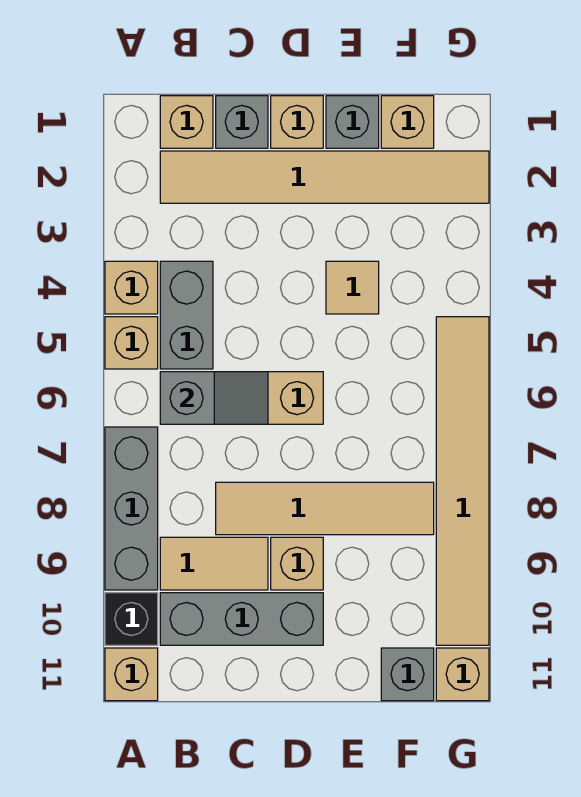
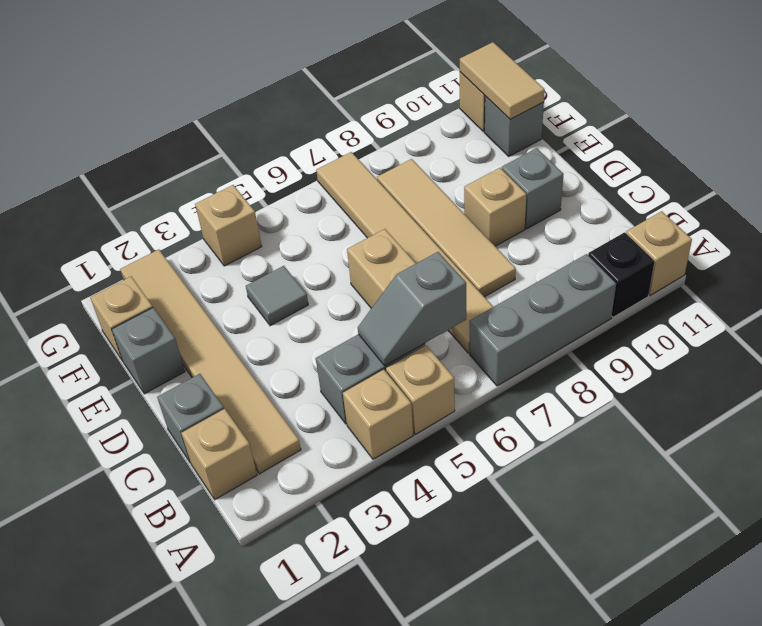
grey slope B6:C6 level 2 top B -> grey slope B5:B6 level 2 top 6
tan tile B9:C9 level 1 -> tan tile F11:G11 level 2
grey brick B10:D10 level 1 -> grey brick D10 level 1
tan brick D1 level 1 -> tan brick G4 level 1
tan tile E4 level 1 -> grey tile E4 level 1
tan tile G5:G10 level 1 -> tan tile B7:G7 level 1

